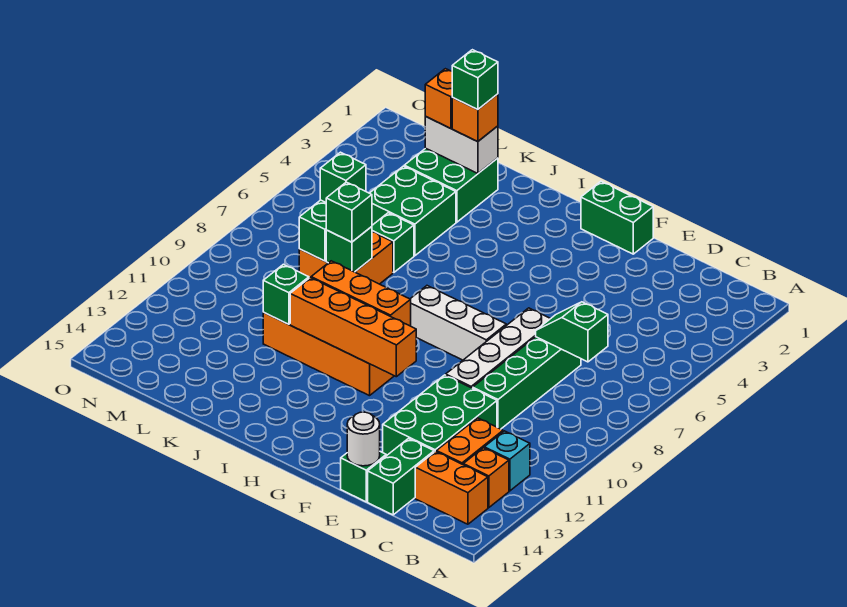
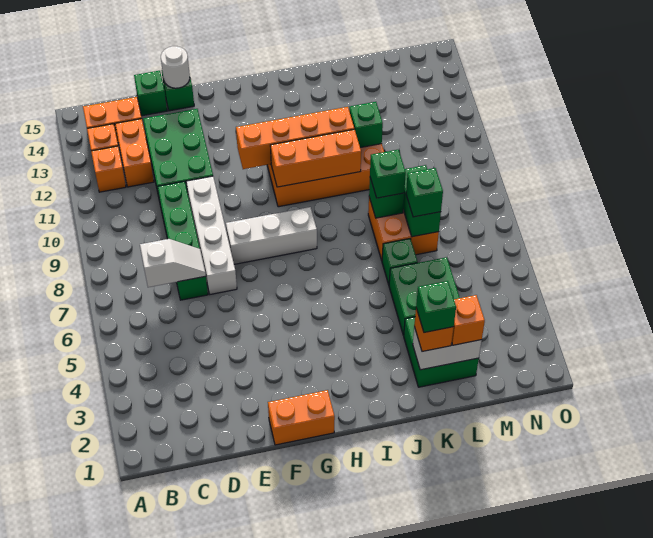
cyan brick B12 level 1 -> orange brick B12 level 1
green slope C7:D7 level 2 top C -> white slope C7:D7 level 2 top C
green brick D14:D15 level 1 -> green brick D15 level 1
green brick F1:G1 level 1 -> orange brick F1:G1 level 1

